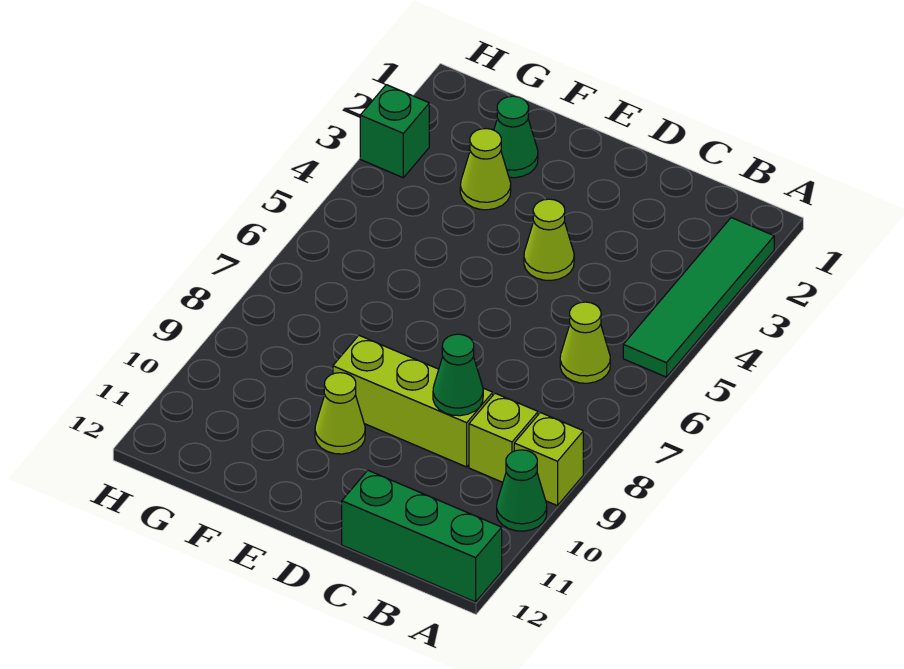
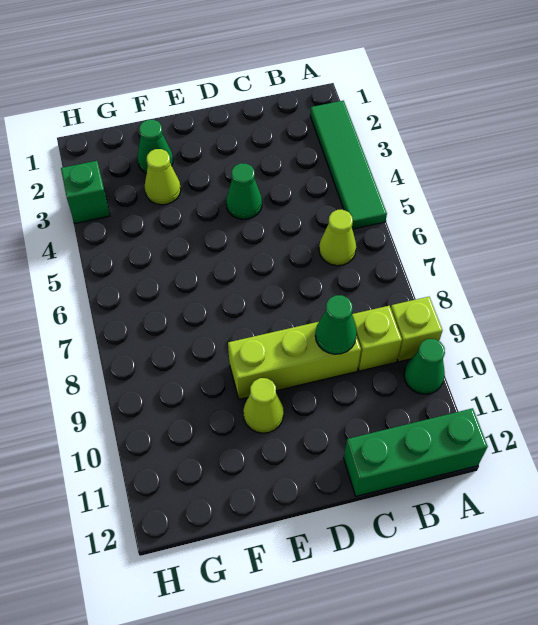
lime cone D4 level 1 -> green cone D4 level 1

